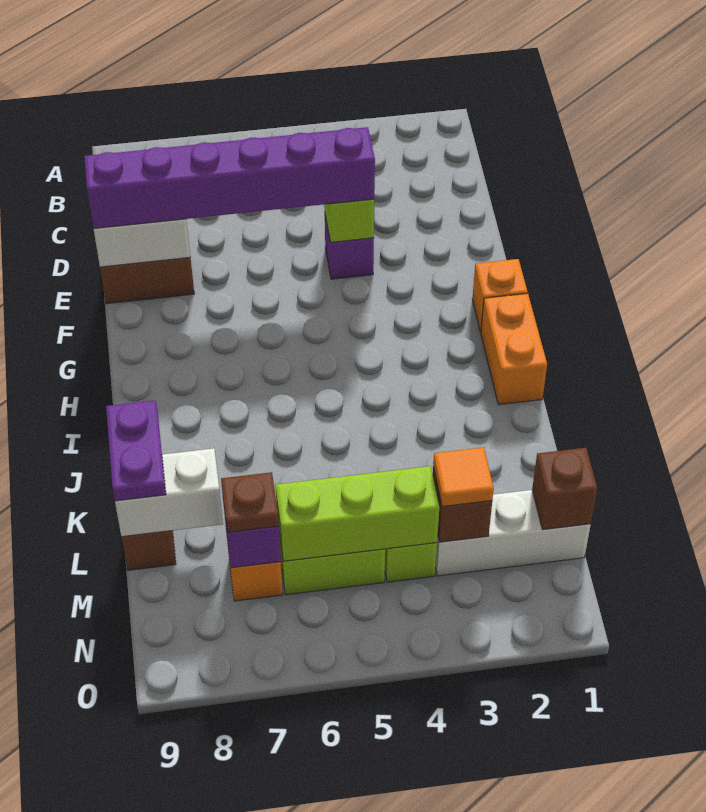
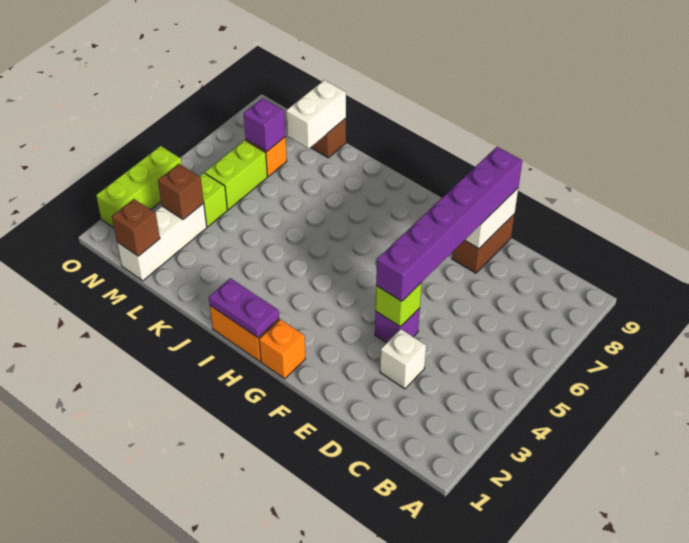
none -> white brick D3 level 1
purple plate K9:L9 level 3 -> purple plate H1:I1 level 2
orange tile M3 level 3 -> none
lime brick M4:M6 level 2 -> lime brick O2:O4 level 1
brown plate M7 level 3 -> none

